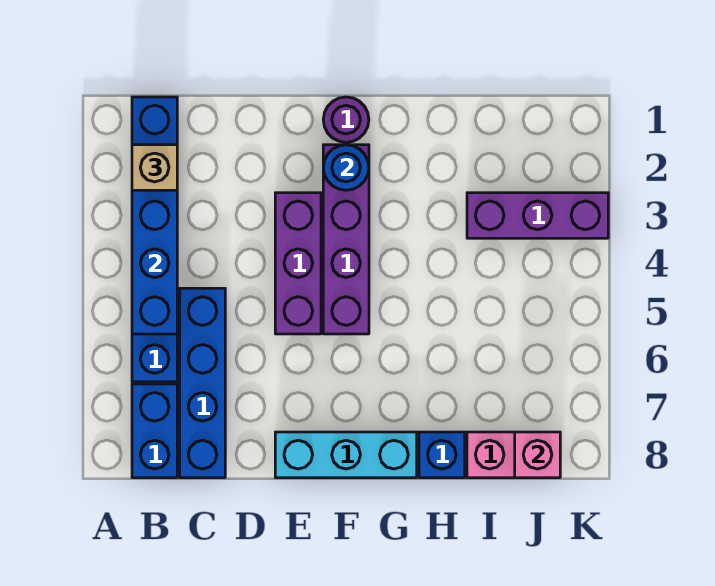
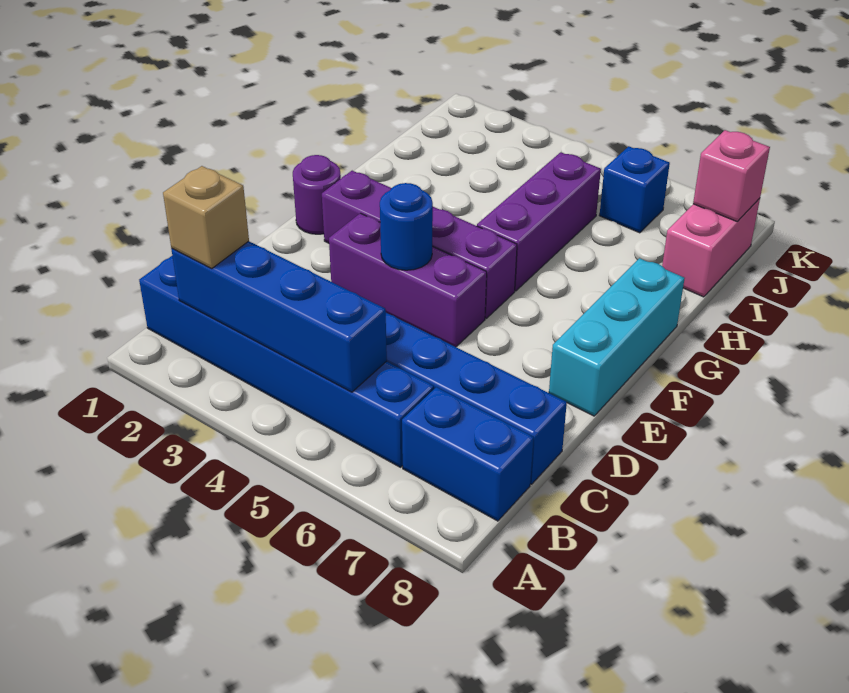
blue round brick F2 level 2 -> blue round brick E4 level 2
blue brick H8 level 1 -> blue brick J6 level 1
purple brick I3:K3 level 1 -> purple brick G5:I5 level 1

